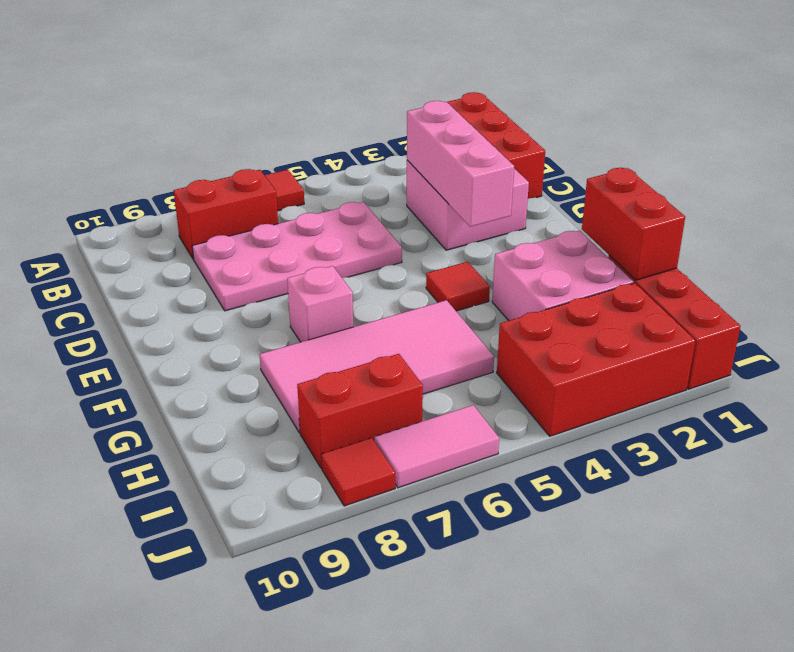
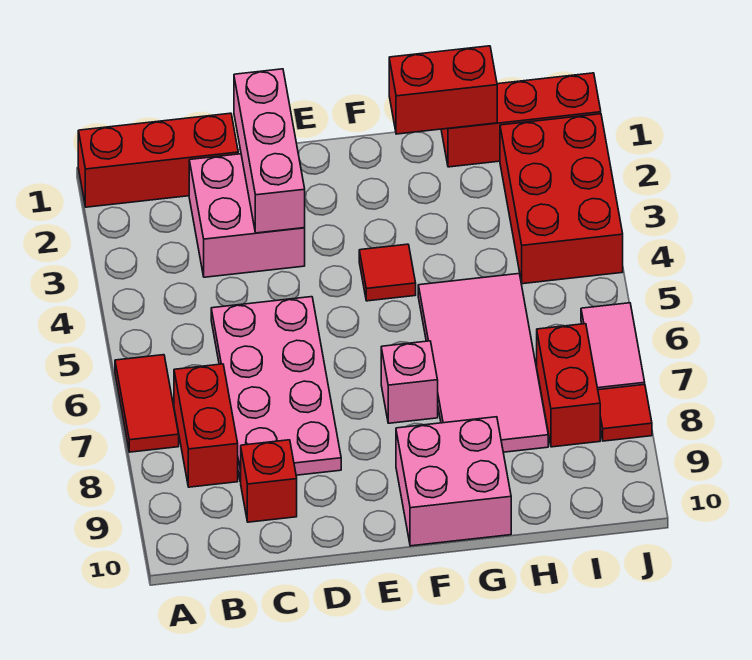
pink brick C3:E3 level 2 -> pink brick D1:D3 level 2
none -> red brick C9 level 1
pink brick G2:H3 level 1 -> pink brick F9:G10 level 1

